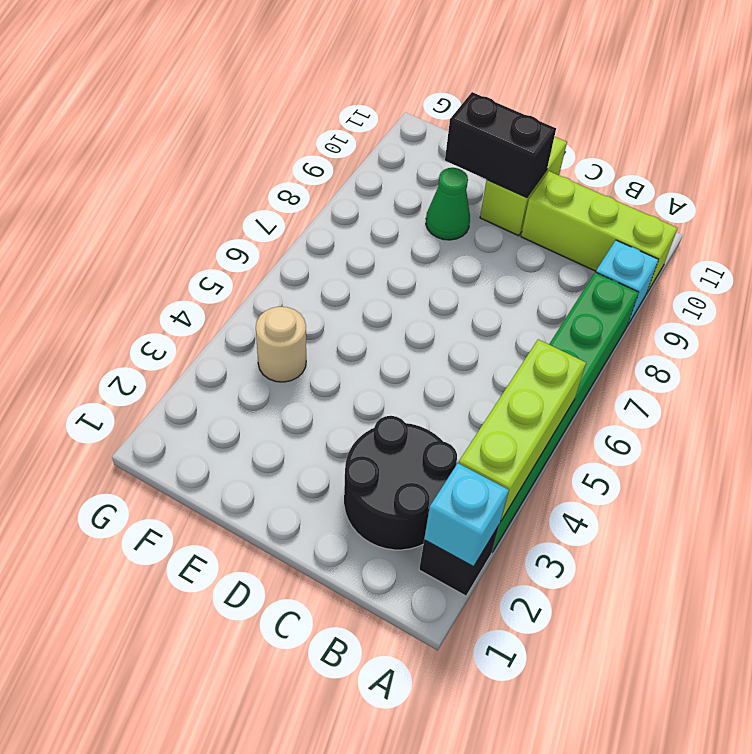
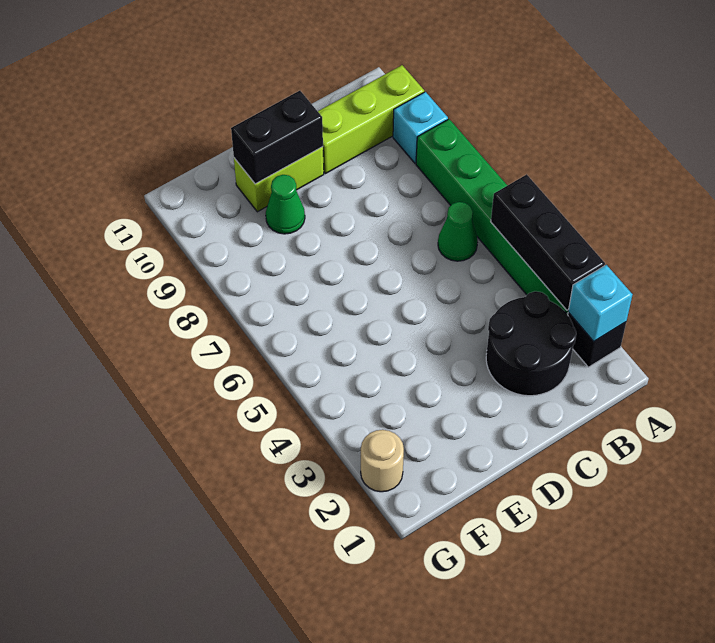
lime brick A3:A5 level 2 -> black brick A3:A5 level 2
none -> green cone B6 level 1
lime brick D10:D11 level 1 -> lime brick D10:E10 level 1
tan round brick F4 level 1 -> tan round brick G2 level 1

